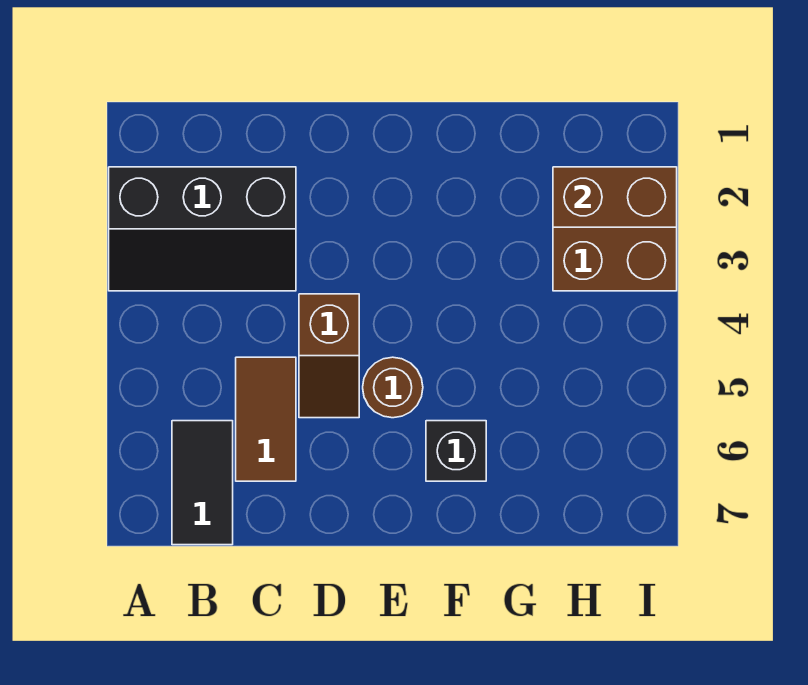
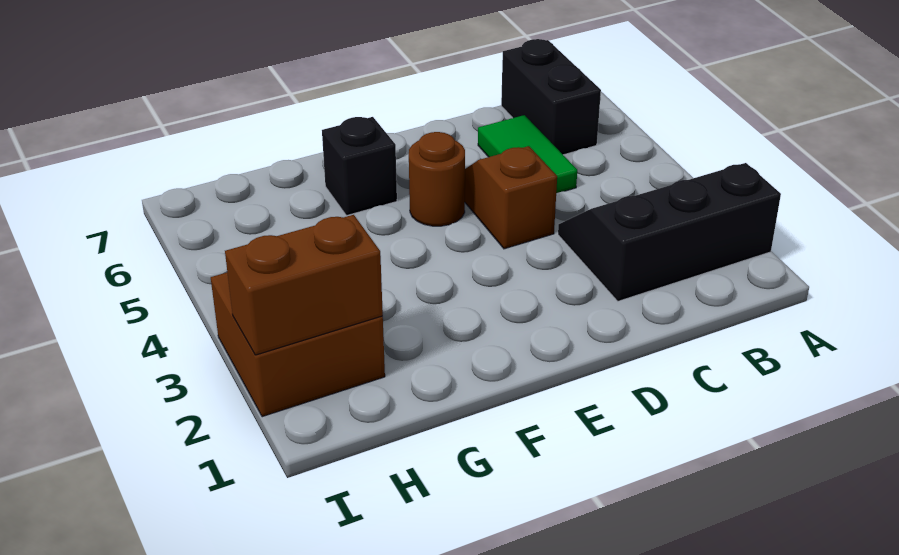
black tile B6:B7 level 1 -> black brick B6:B7 level 1
brown tile C5:C6 level 1 -> green tile C5:C6 level 1

